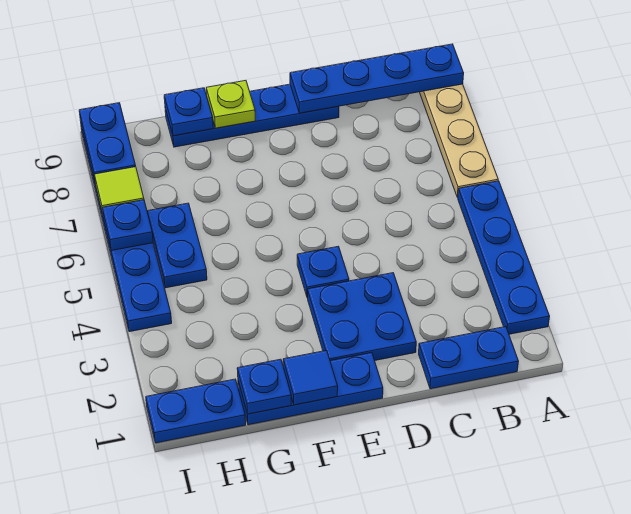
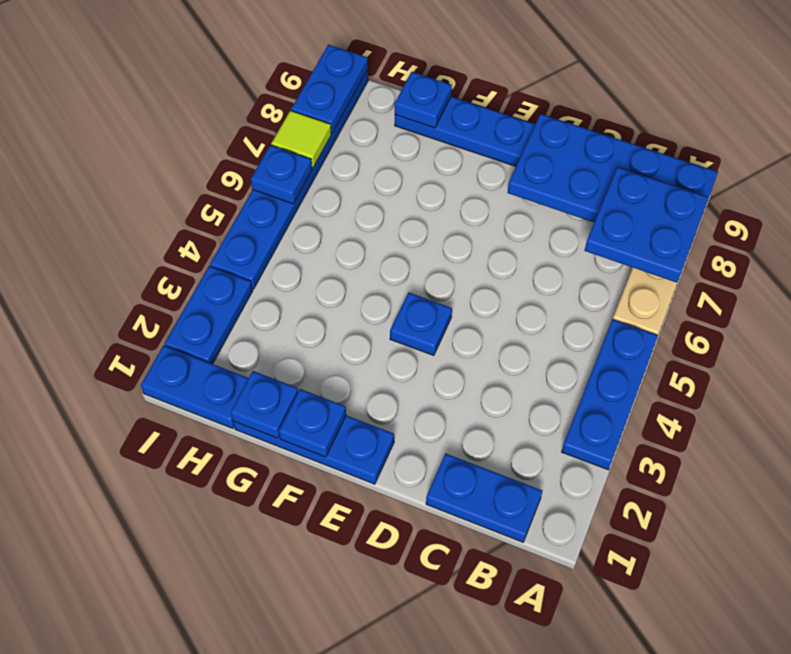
blue plate A2:A5 level 1 -> blue plate A3:A5 level 1
blue plate A9:D9 level 2 -> blue plate A8:D9 level 2
blue plate D2:E3 level 1 -> blue plate A7:B8 level 3
blue tile F1 level 2 -> blue plate F1 level 2
lime plate F9 level 2 -> none
blue plate H5:H6 level 1 -> blue plate I2:I3 level 1

